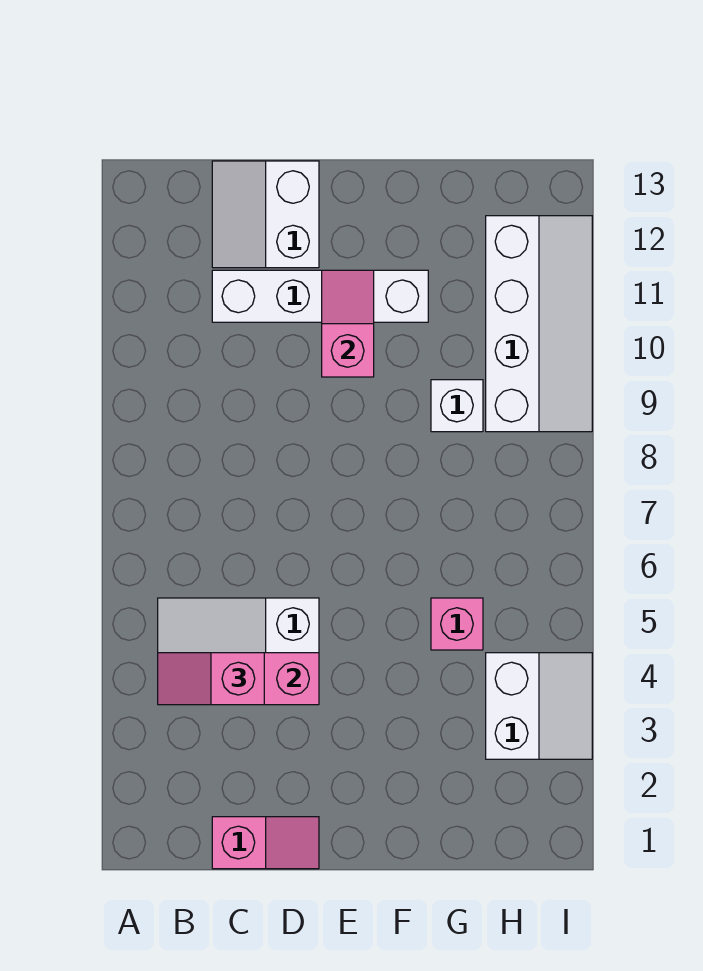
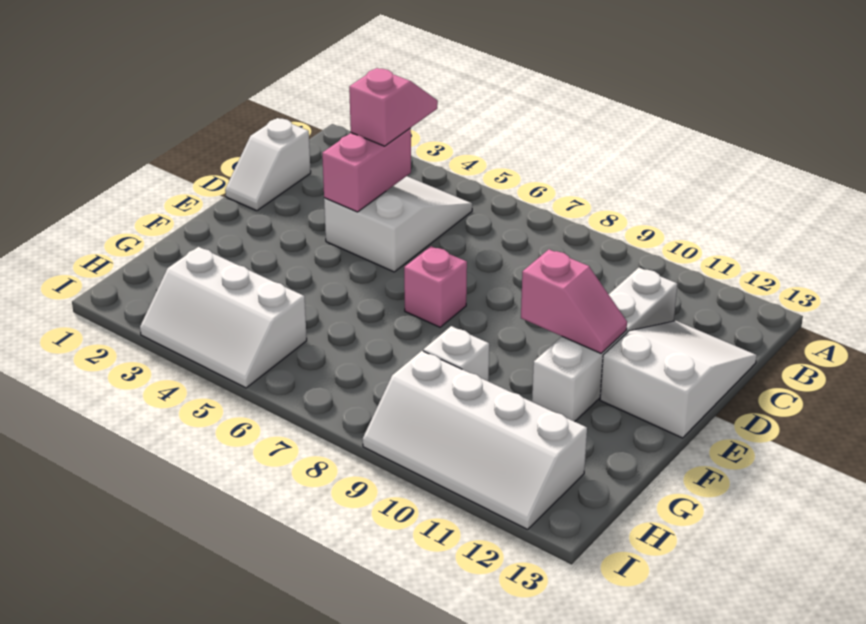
pink slope C1:D1 level 1 top C -> white slope C1:D1 level 1 top C
white slope C12:D13 level 1 top D -> white slope C12:E13 level 1 top E
pink brick G5 level 1 -> pink brick E7 level 1
white slope H3:I4 level 1 top H -> white slope H3:I5 level 1 top H

